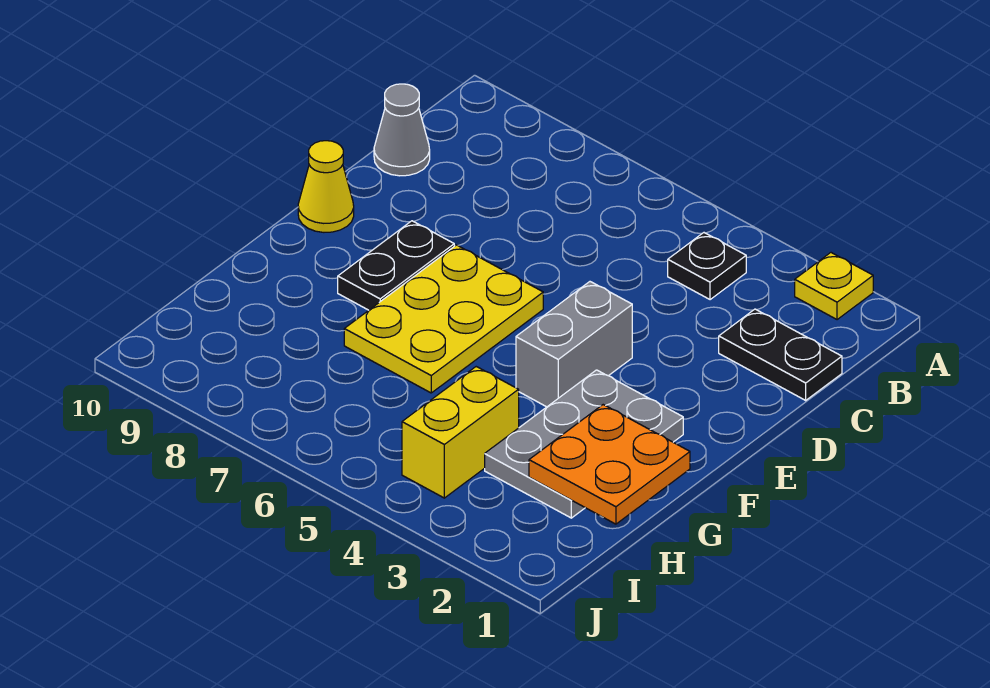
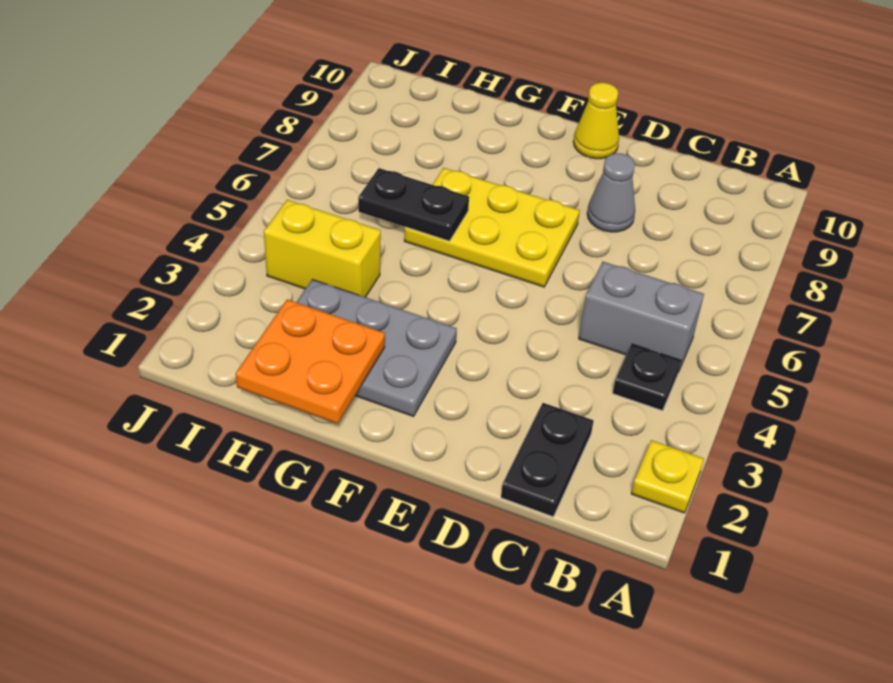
grey cone C10 level 1 -> grey cone D8 level 1
grey brick E4:F4 level 1 -> grey brick B5:C5 level 1
black plate E8:F8 level 1 -> black plate G6:H6 level 2

